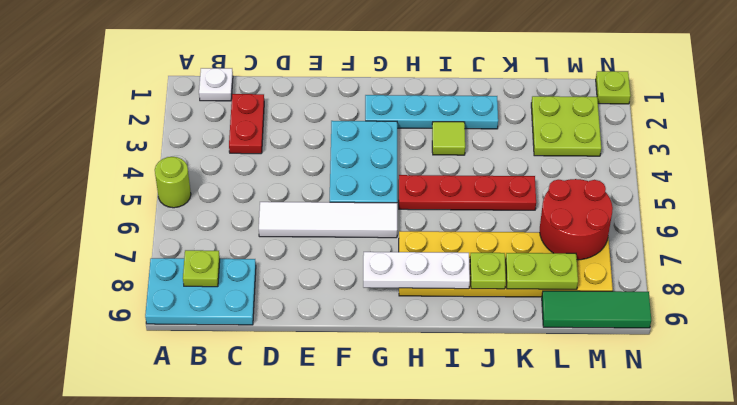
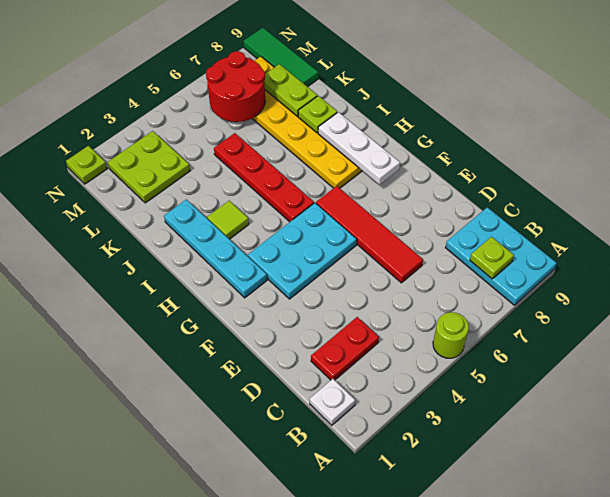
white tile D6:G6 level 1 -> red tile D6:G6 level 1

